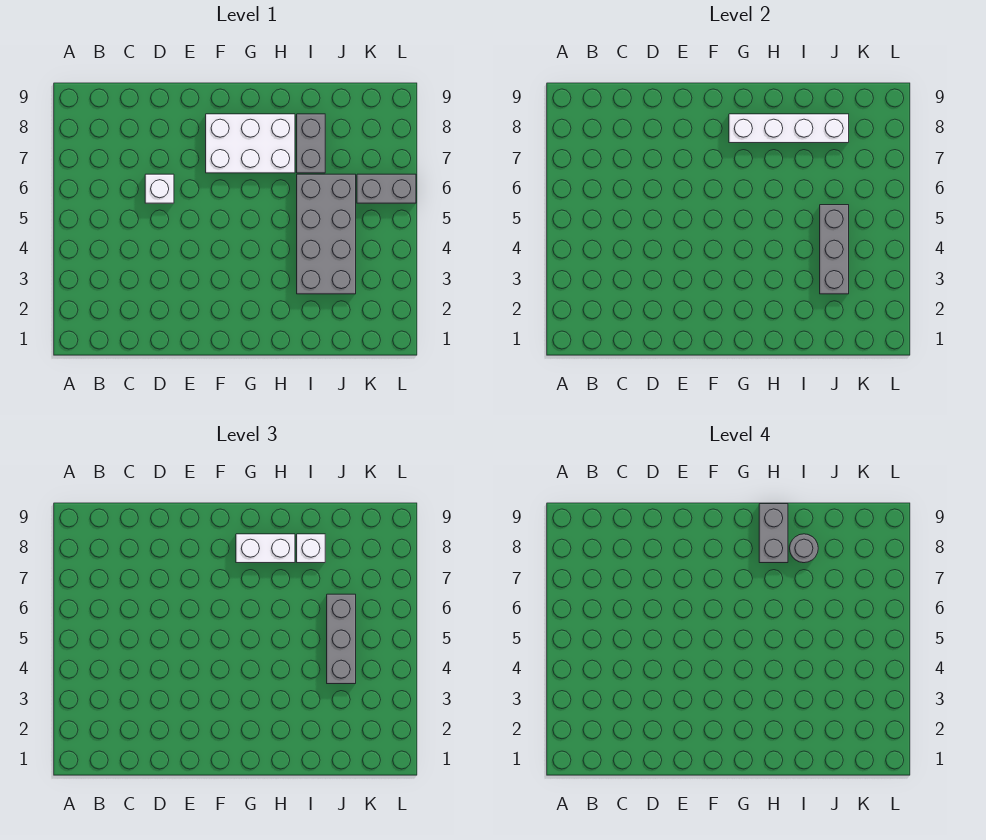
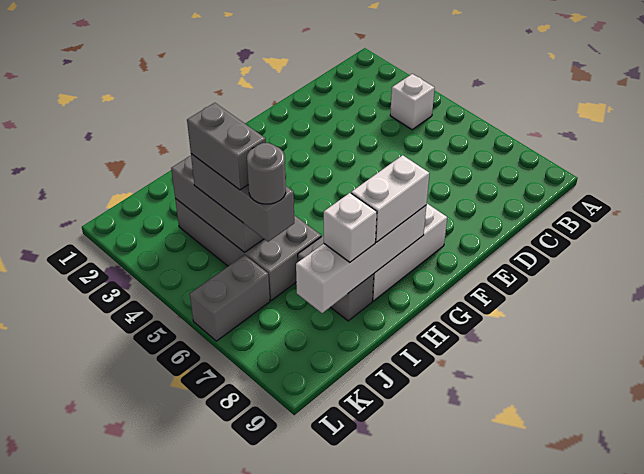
white brick D6 level 1 -> white brick B4 level 1
grey brick H8:H9 level 4 -> grey brick J4:J5 level 4
grey round brick I8 level 4 -> grey round brick J6 level 4

